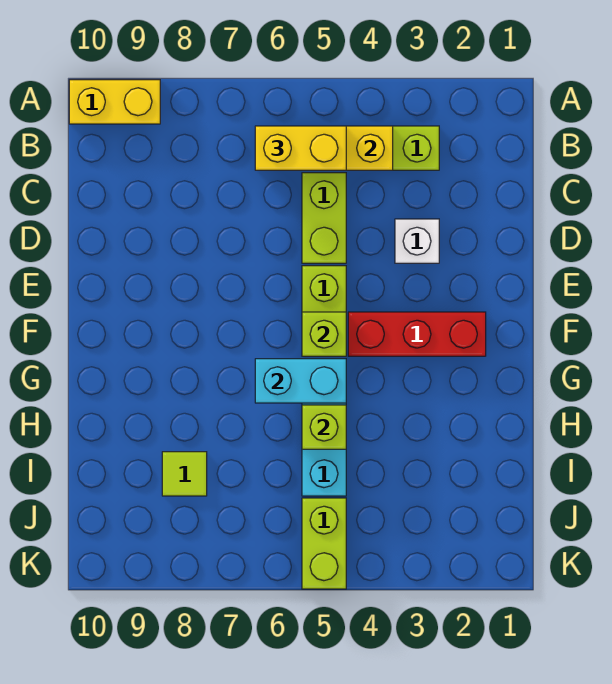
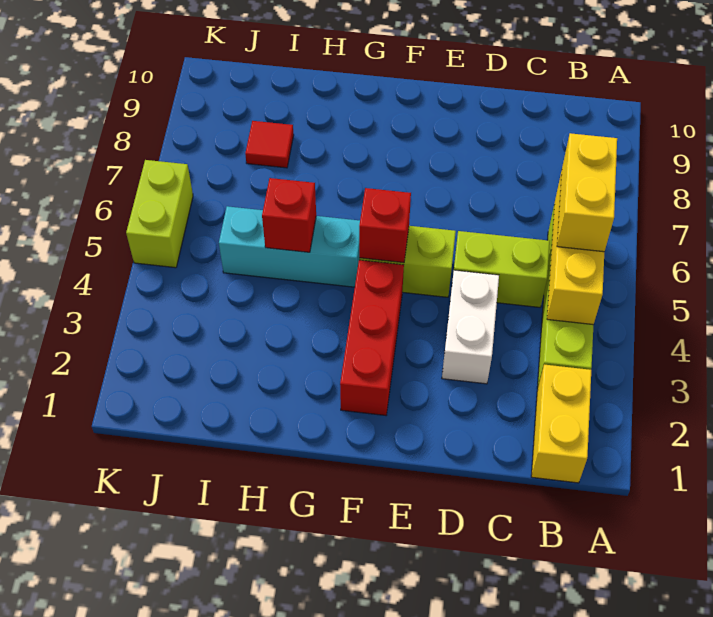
yellow brick A9:A10 level 1 -> yellow brick B1:B2 level 1
white brick D3 level 1 -> white brick D3:D4 level 1
lime brick F5 level 2 -> red brick F5 level 2
cyan brick G5:G6 level 2 -> none
lime brick H5 level 2 -> red brick H5 level 2
lime tile I8 level 1 -> red tile I8 level 1
lime brick J5:K5 level 1 -> lime brick K5:K6 level 1

